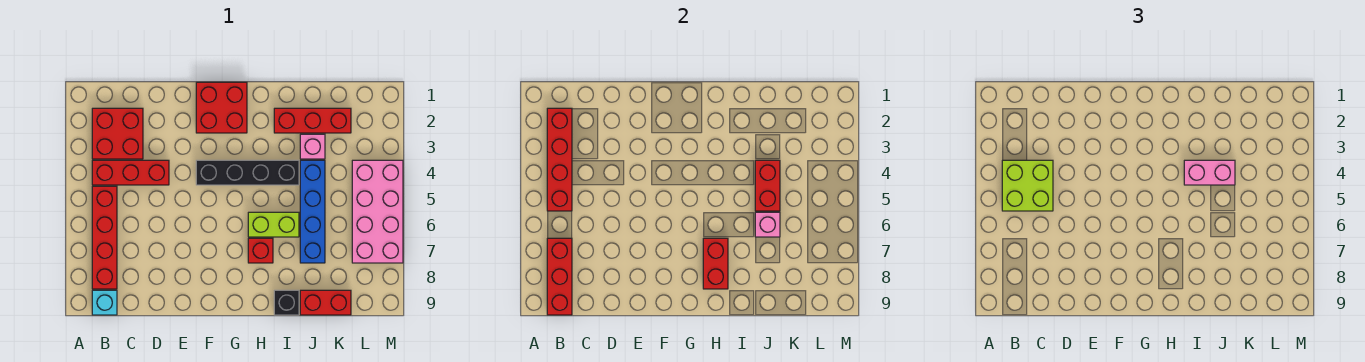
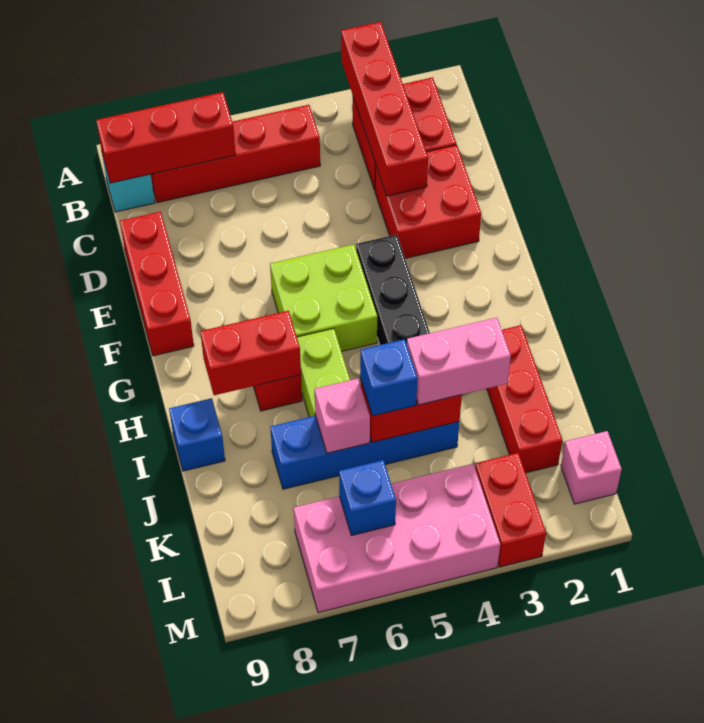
red brick B2:B5 level 2 -> red brick A3:D3 level 2
red brick B4:D4 level 1 -> red brick D9:F9 level 1
lime brick B4:C5 level 3 -> lime brick F5:G6 level 1
red brick F1:G2 level 1 -> red brick D2:E3 level 1
pink brick I4:J4 level 3 -> pink brick J3:J4 level 3
black brick I9 level 1 -> blue brick I9 level 1
pink brick J3 level 1 -> pink brick L1 level 1
none -> blue brick J5 level 3
red brick J9:K9 level 1 -> red brick L3:M3 level 1
none -> blue brick L6 level 2

